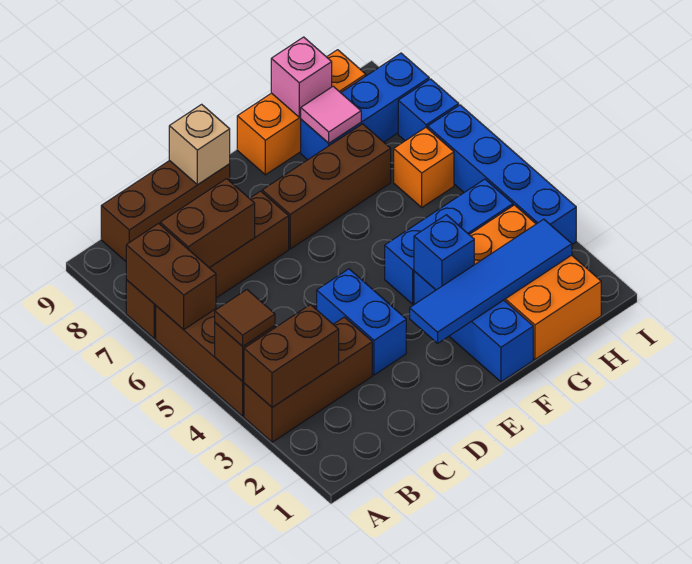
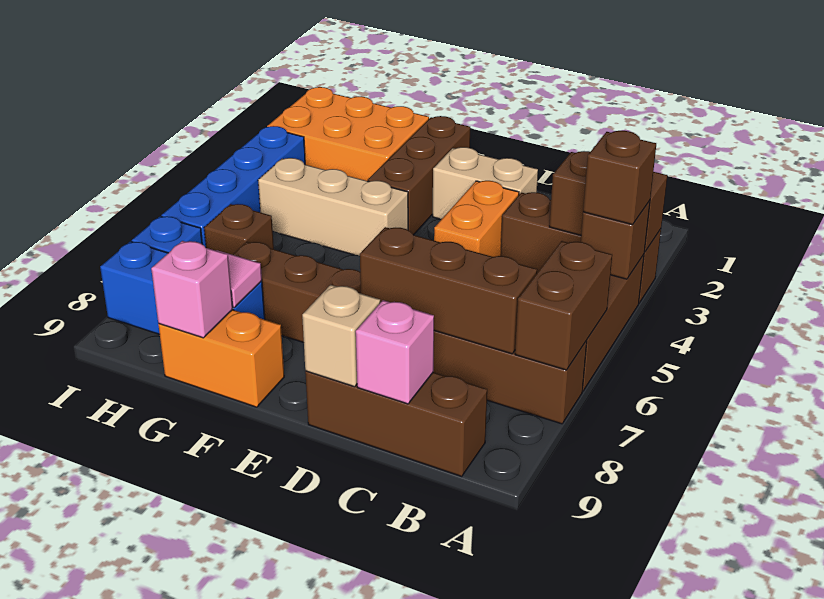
brown tile A4 level 3 -> brown brick A4 level 3
brown brick B7:C7 level 2 -> brown brick B7:D7 level 2
none -> pink brick C9 level 2
none -> tan brick D2:E2 level 1
blue brick D3:D4 level 1 -> orange brick D3:D4 level 1
blue tile E2:H2 level 2 -> none
blue brick F1:F3 level 1 -> brown brick F1:F3 level 1
blue brick F3 level 2 -> none
blue brick F4:H4 level 1 -> tan brick F4:H4 level 1
orange brick F9:H9 level 1 -> orange brick F9:G9 level 1
orange brick G1:H3 level 1 -> orange brick G1:I2 level 1
orange brick H6 level 1 -> brown brick H6 level 1

